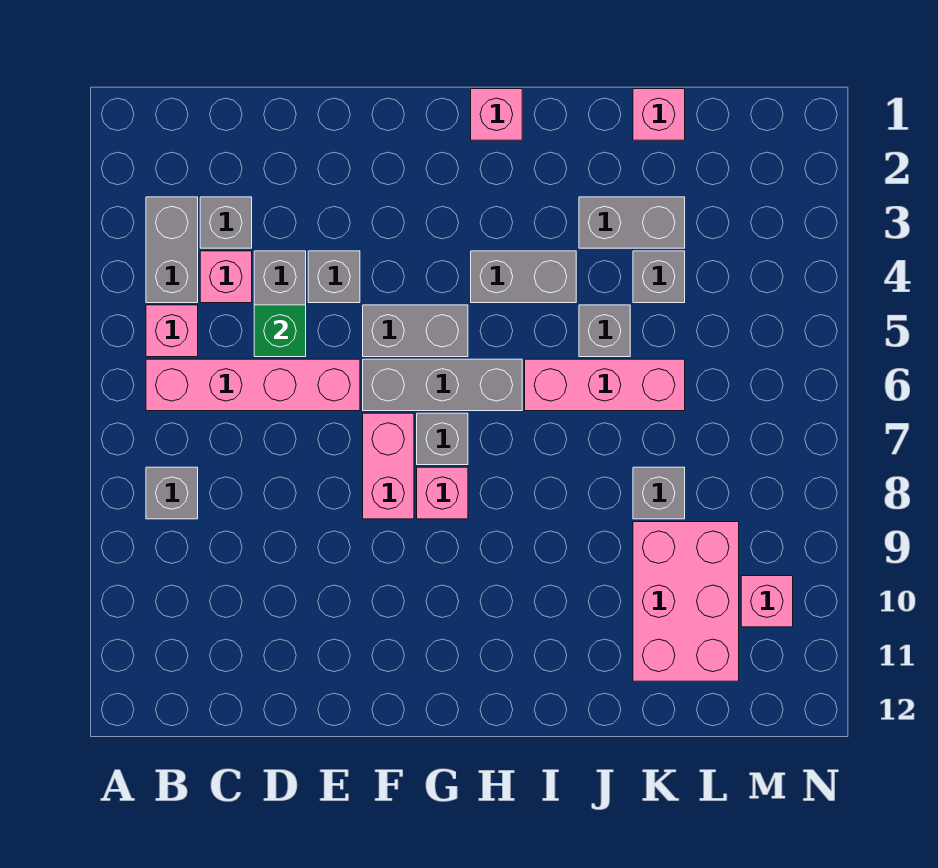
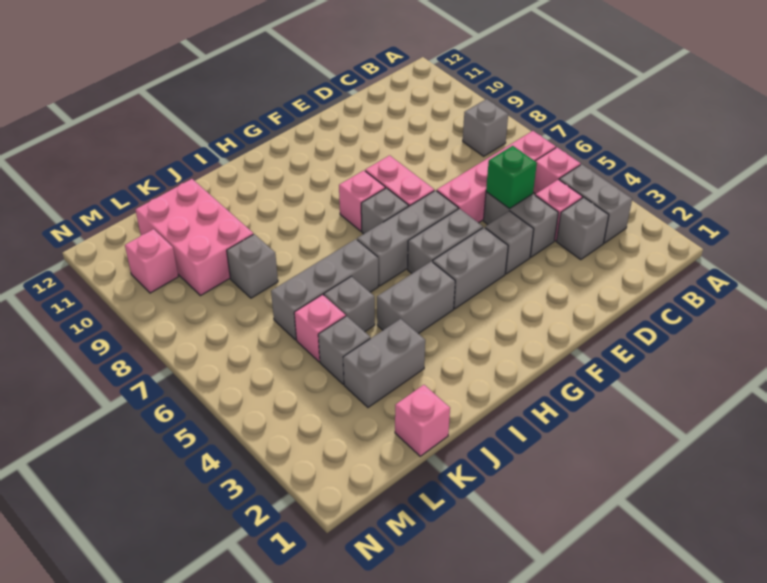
none -> grey brick F4:G4 level 1
pink brick H1 level 1 -> pink brick K5 level 1
pink brick I6:K6 level 1 -> grey brick I6:K6 level 1

